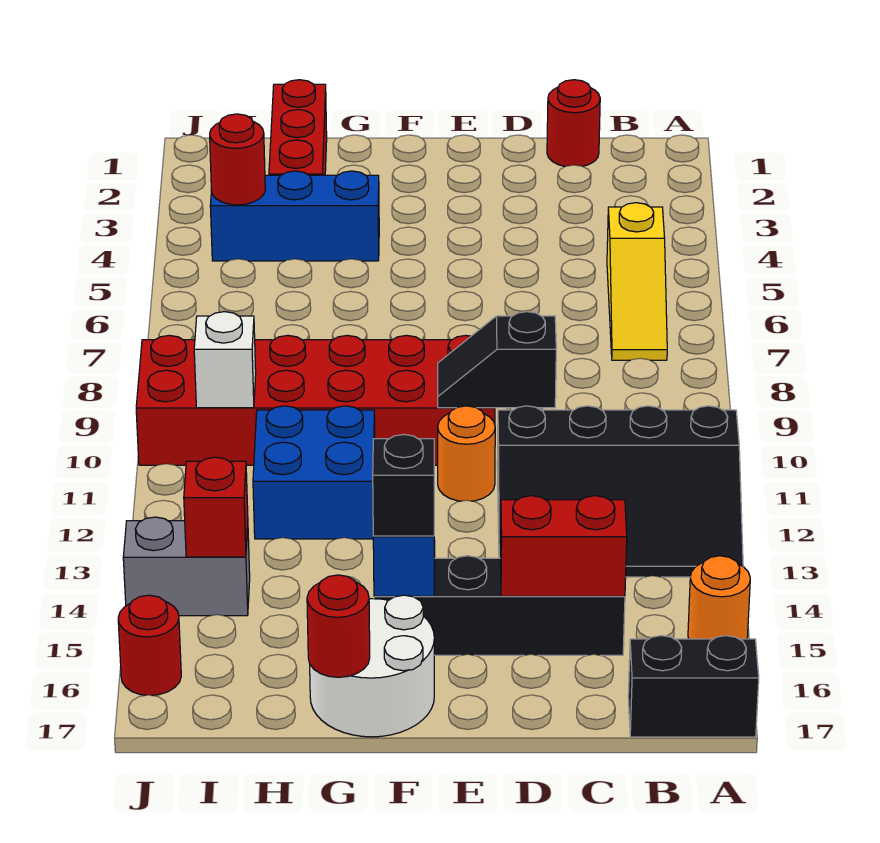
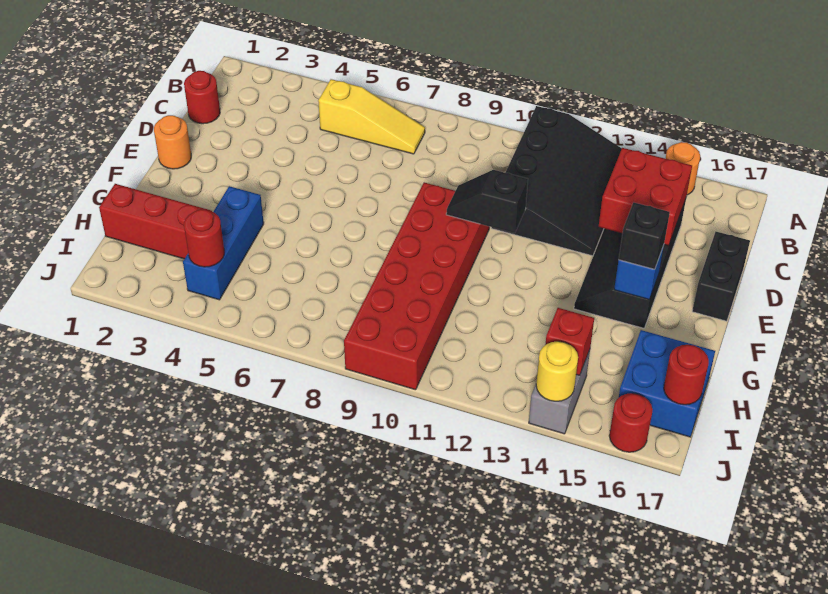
black brick A17:B17 level 1 -> black brick D17:E17 level 1
red brick C15:D15 level 2 -> red brick C14:D15 level 2
black slope D10:E10 level 2 top D -> black slope E10:E11 level 2 top 11
orange round brick E11 level 1 -> orange round brick E1 level 1
white round brick F16:G17 level 1 -> none
blue brick G11:H12 level 1 -> blue brick H16:I17 level 1
red round brick G17 level 2 -> red round brick I17 level 2
white brick I10 level 2 -> none
none -> yellow round brick J14 level 2

